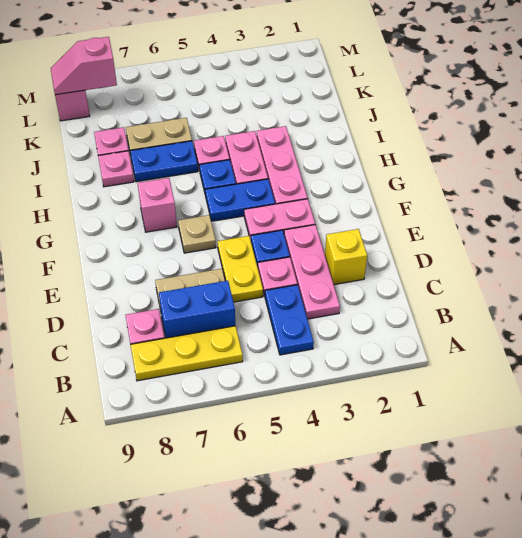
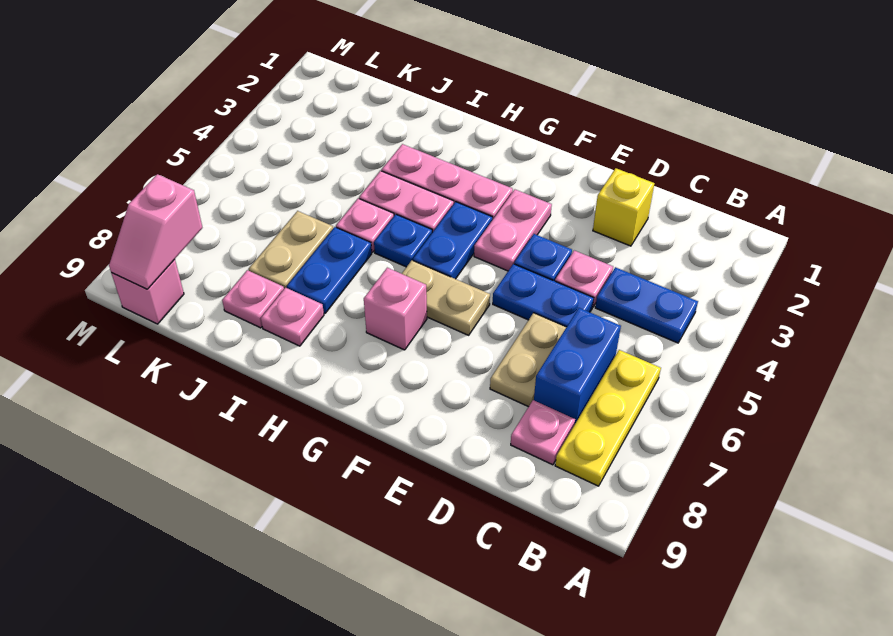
pink plate C3:E3 level 1 -> none
yellow plate D5:E5 level 1 -> blue plate D5:E5 level 1
tan plate F6 level 1 -> tan plate F6:G6 level 1

